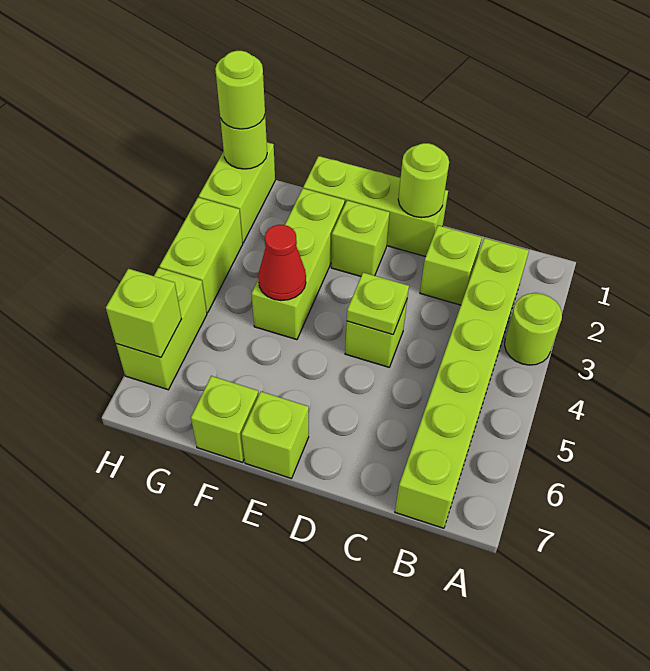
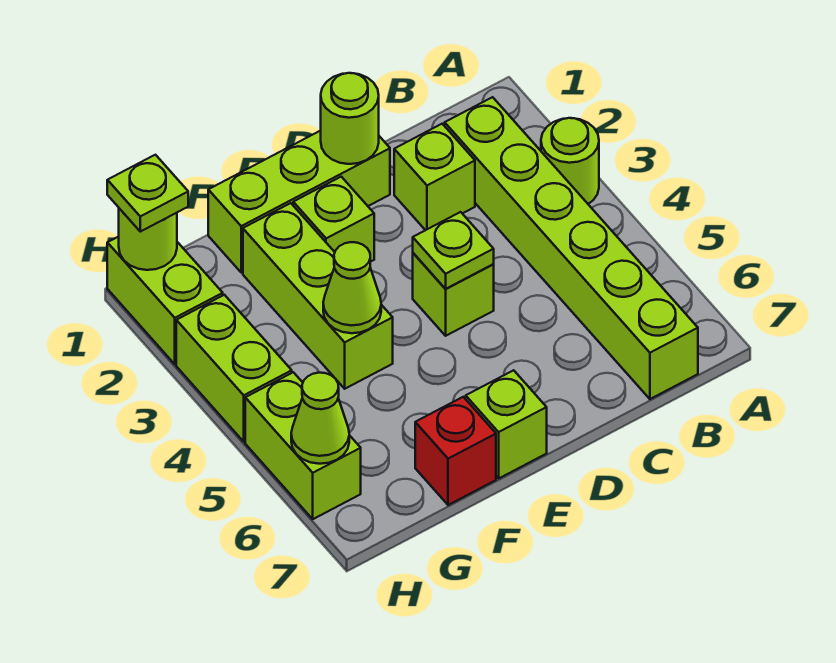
red cone F4 level 2 -> lime cone F4 level 2
lime brick F7 level 1 -> red brick F7 level 1
lime round brick H1 level 3 -> lime plate H1 level 3
lime brick H6 level 2 -> lime cone H6 level 2

